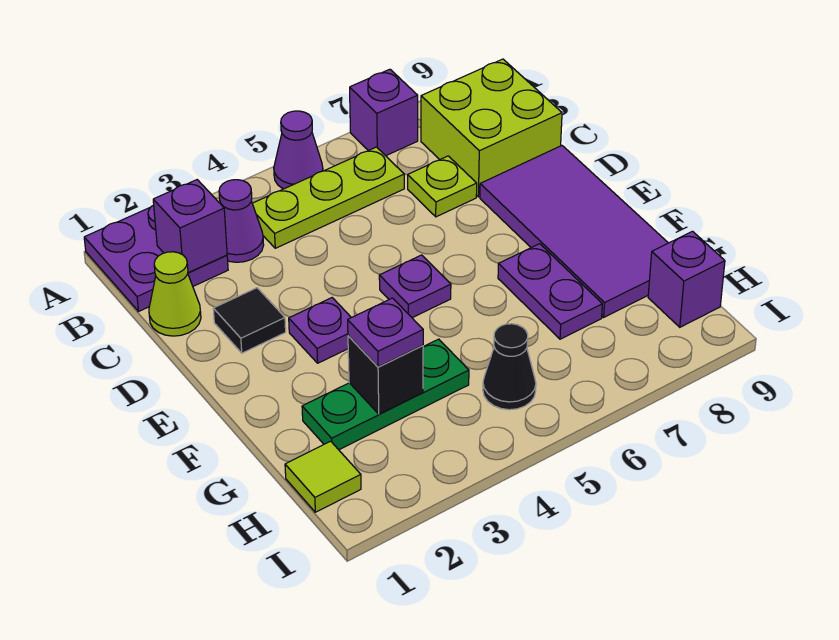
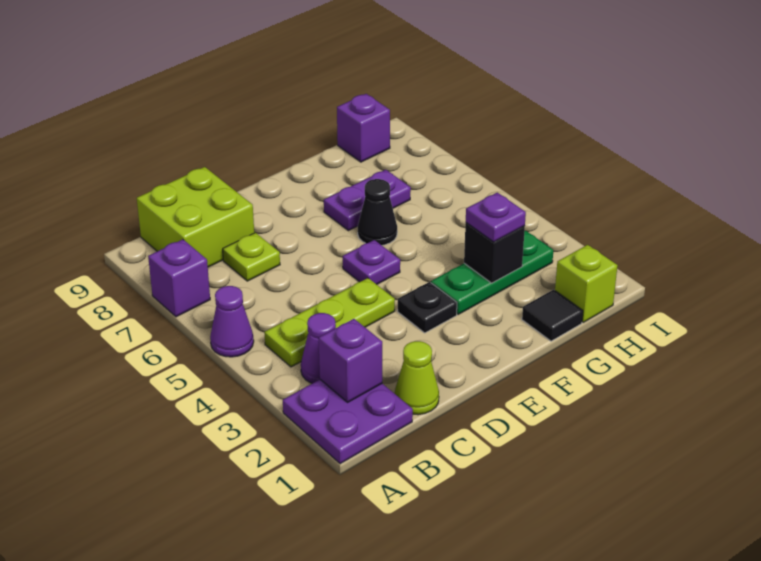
lime plate B4:B6 level 1 -> lime plate B4:D4 level 1
black tile D2 level 1 -> black tile G1 level 1
purple tile D8:G9 level 1 -> none
purple plate E3 level 1 -> black plate E3 level 1
green plate G2:G4 level 1 -> green plate F3:H3 level 1
lime tile H1 level 1 -> lime brick H1 level 1
black cone H5 level 1 -> black cone F6 level 1

